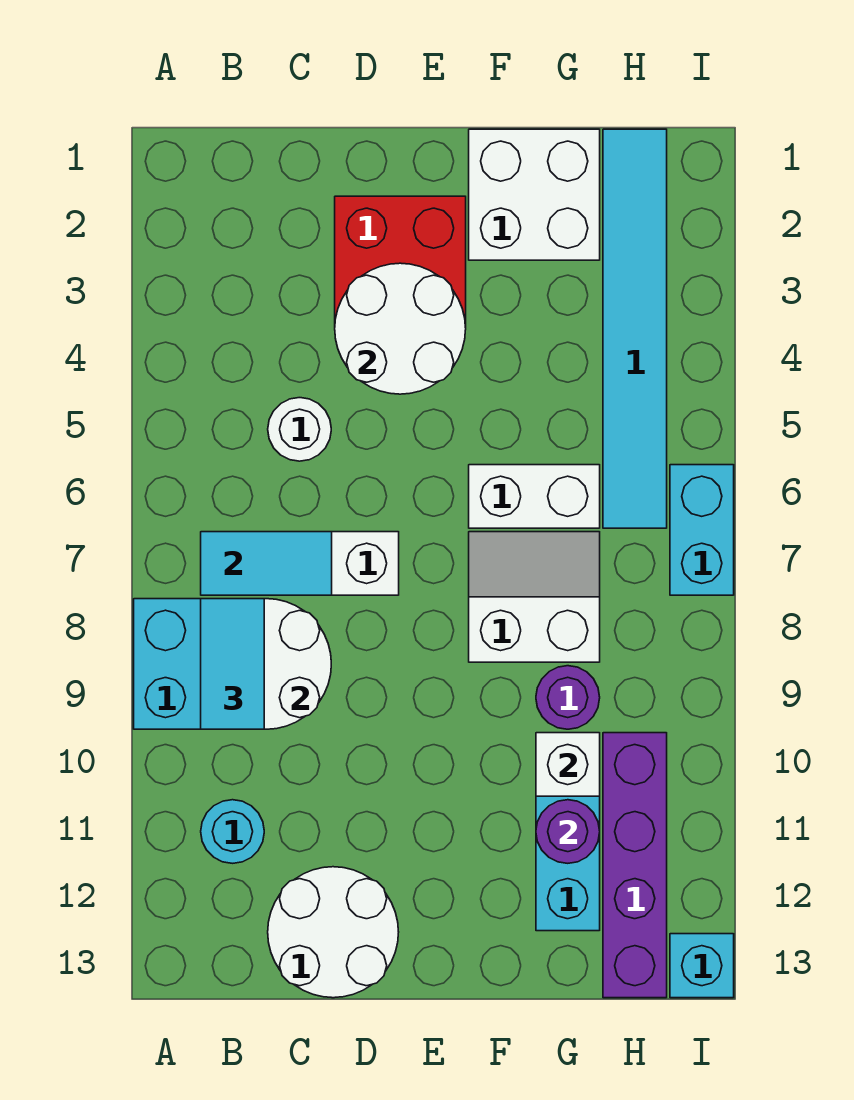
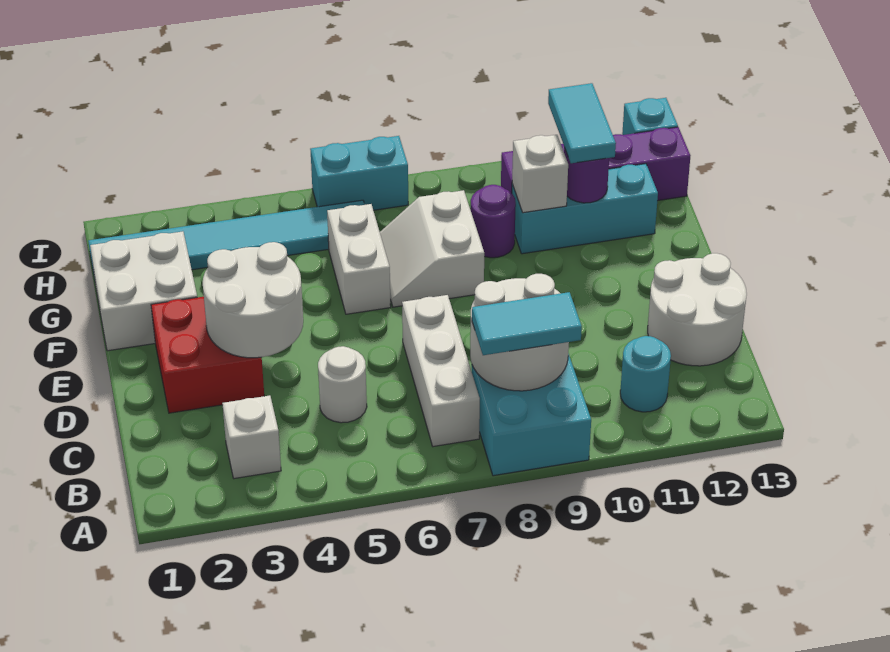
none -> white brick B3 level 1
cyan tile B7:C7 level 2 -> cyan tile G11:H11 level 3

